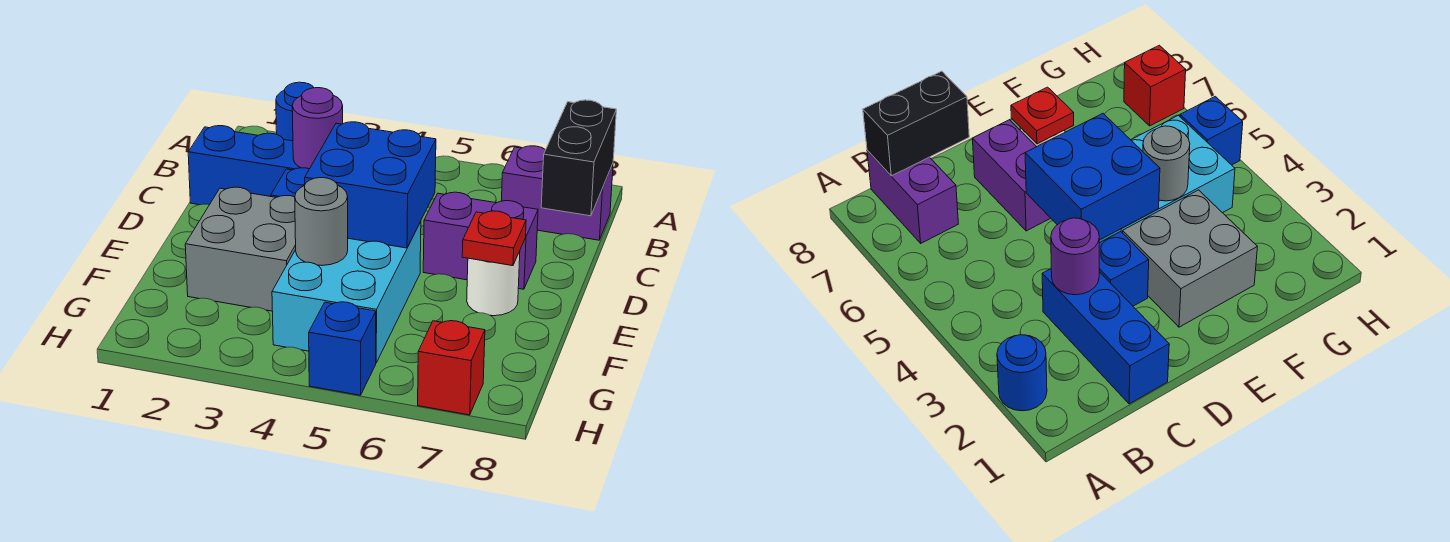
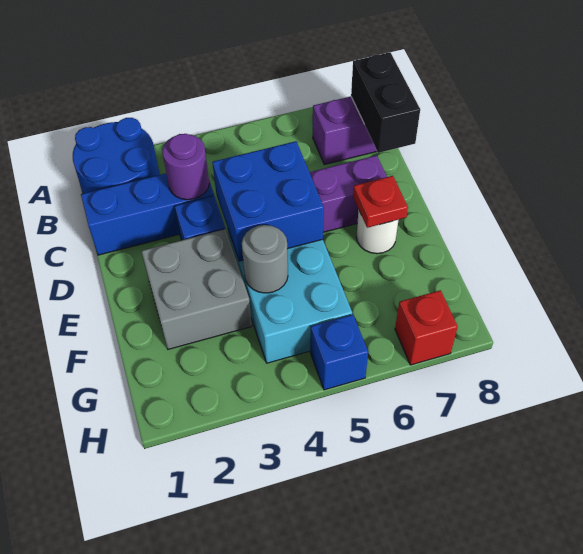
blue round brick A2 level 1 -> blue round brick A1:B2 level 1

